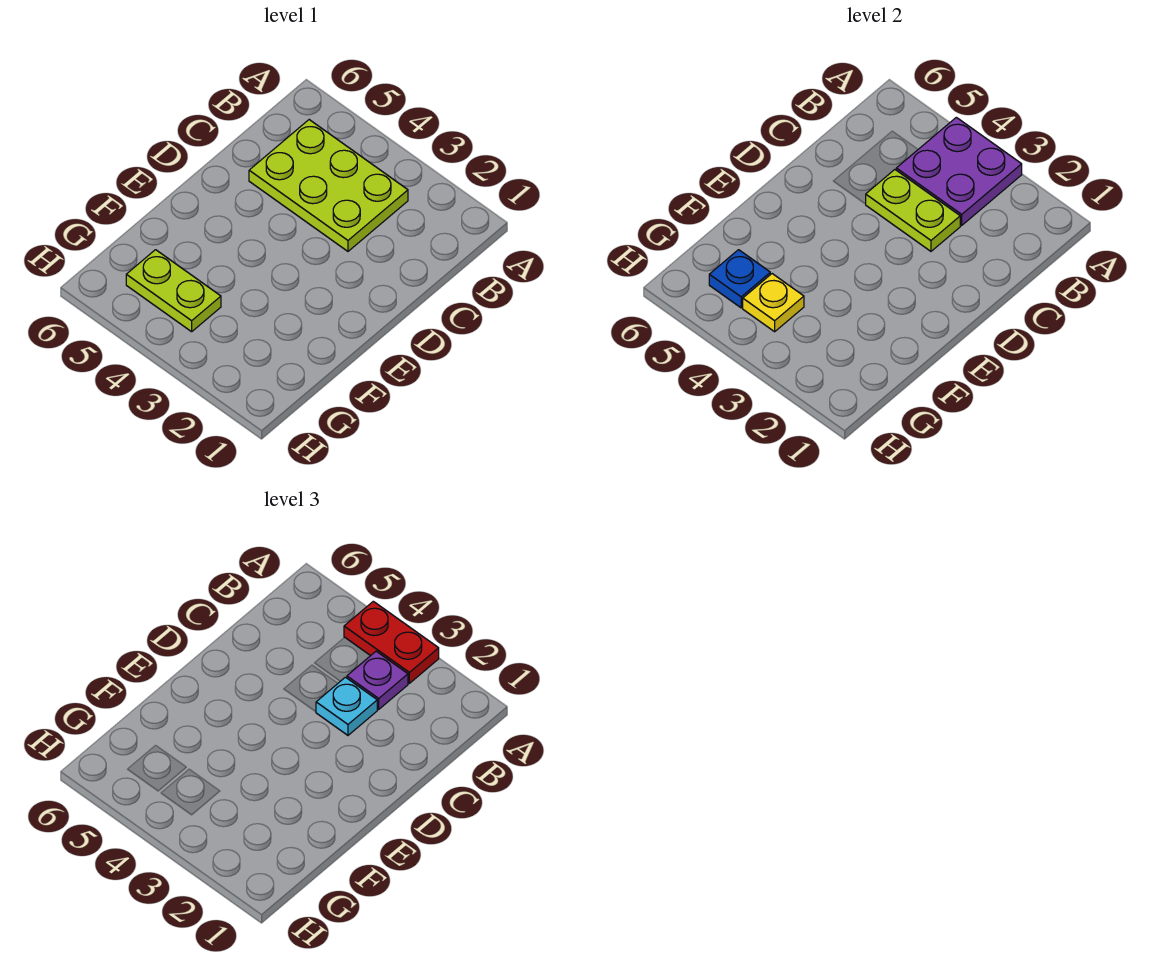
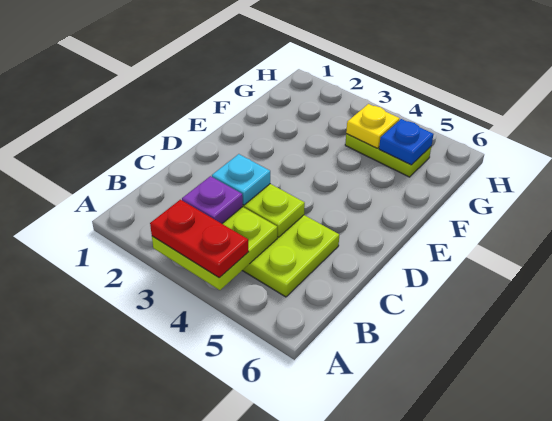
purple plate A3:B4 level 2 -> lime plate A3:B4 level 2

